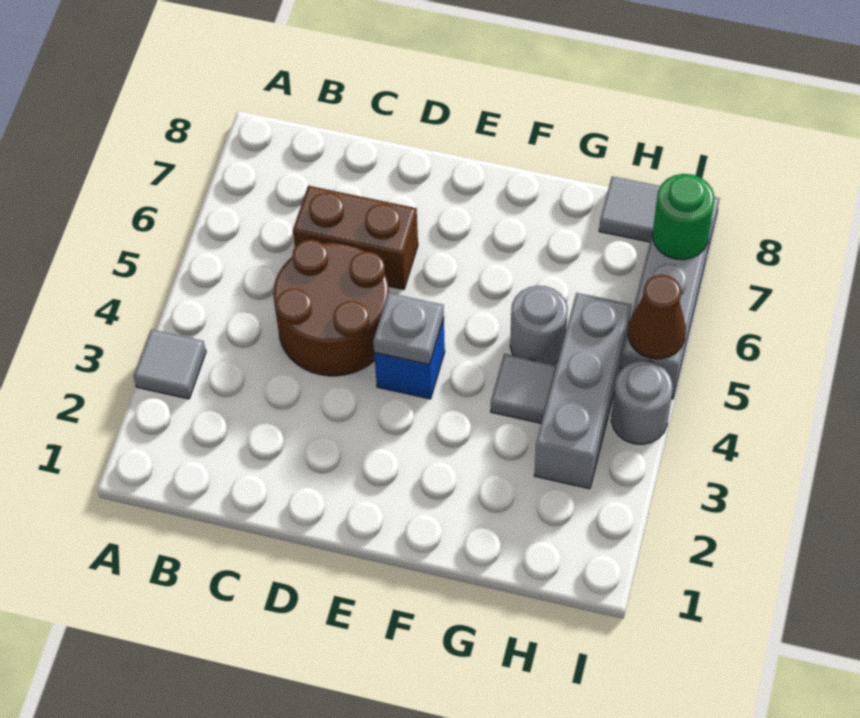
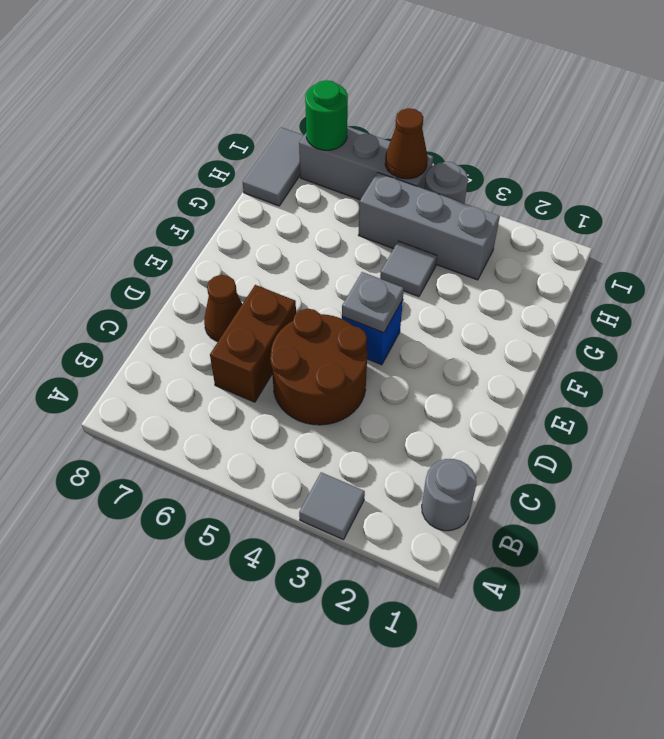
none -> brown cone D7 level 1
grey round brick G5 level 1 -> grey round brick B1 level 1

